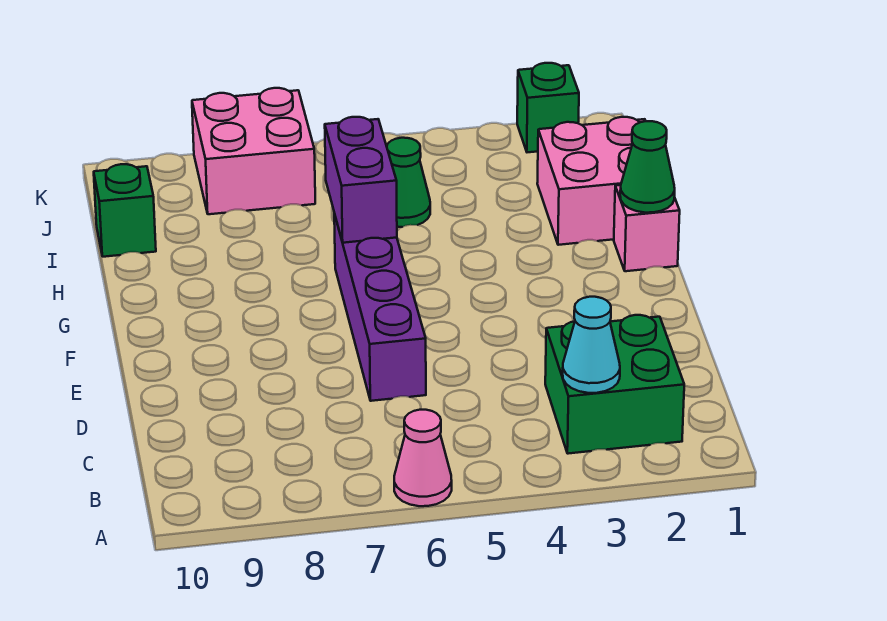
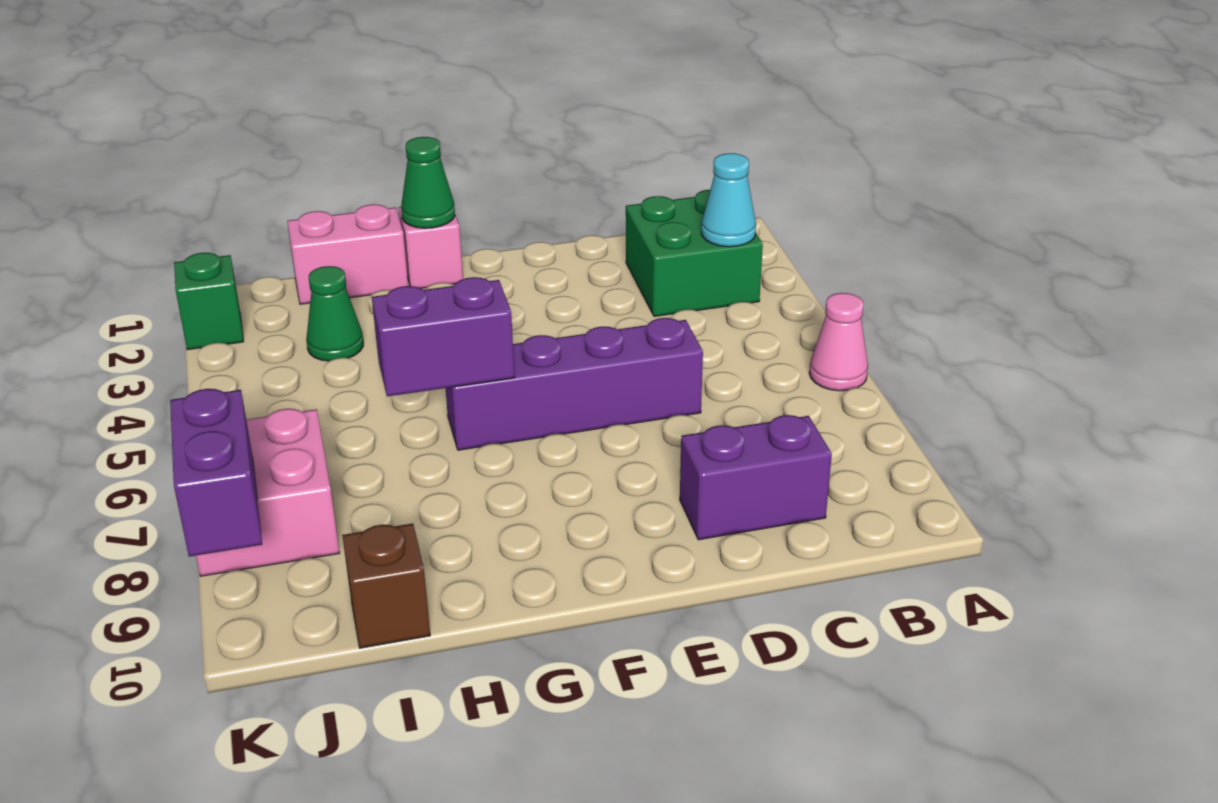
none -> purple brick C9:D9 level 1
pink brick H1:I2 level 1 -> pink brick H1:I1 level 1
green cone I5 level 1 -> green cone I3 level 1
green brick I10 level 1 -> brown brick I10 level 1
none -> purple brick K8:K9 level 2

